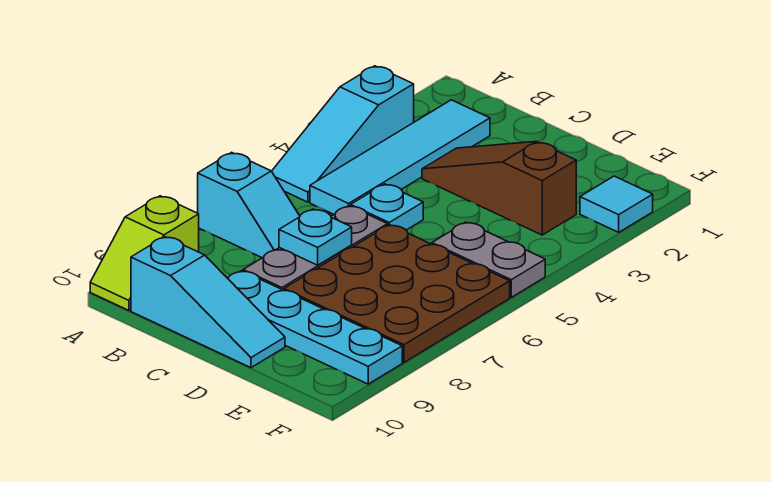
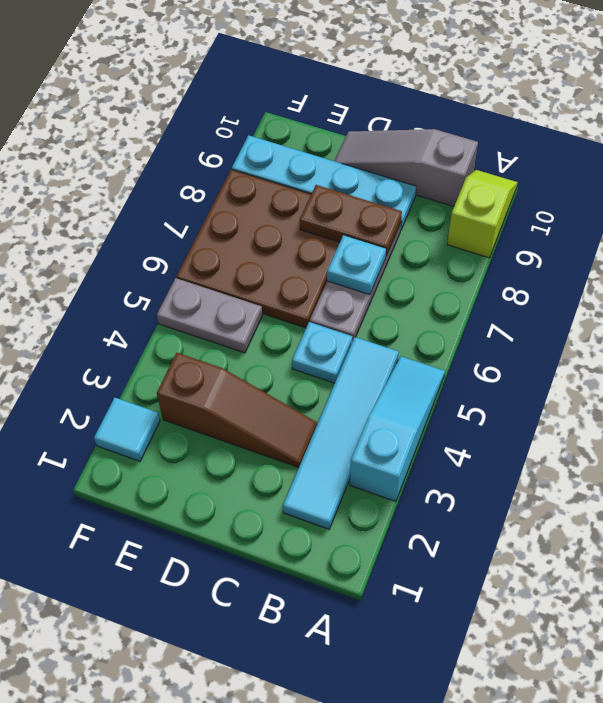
cyan slope A7:B7 level 1 top A -> none
cyan slope B10:D10 level 1 top B -> grey slope B10:D10 level 1 top B
none -> brown plate C8:D8 level 2

